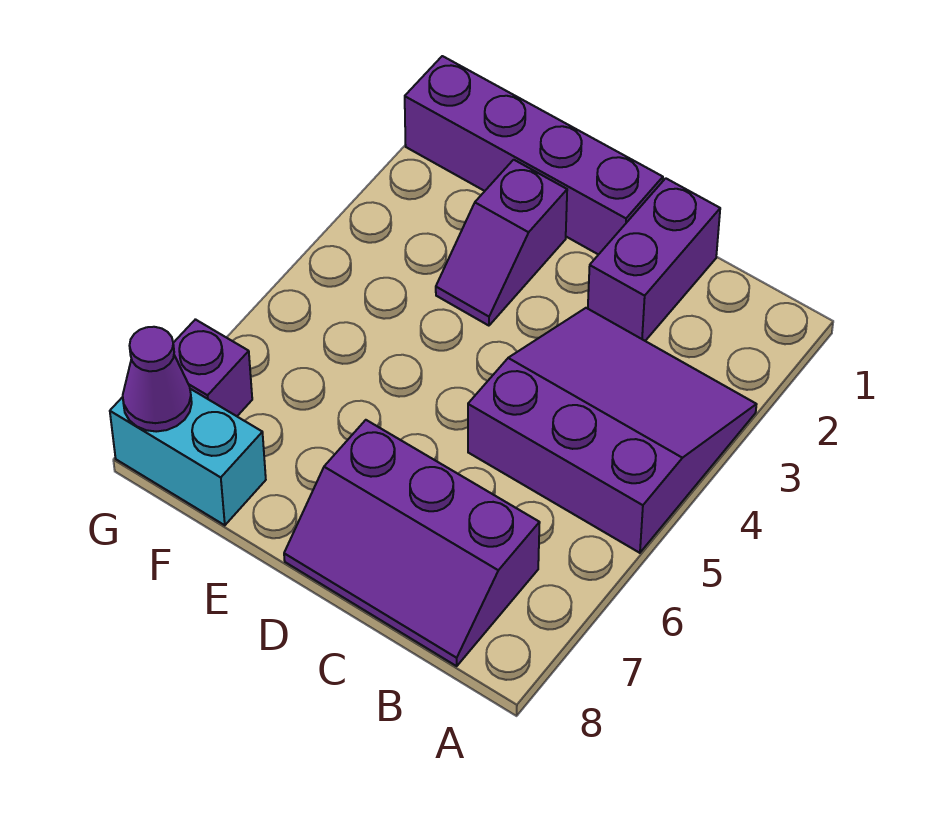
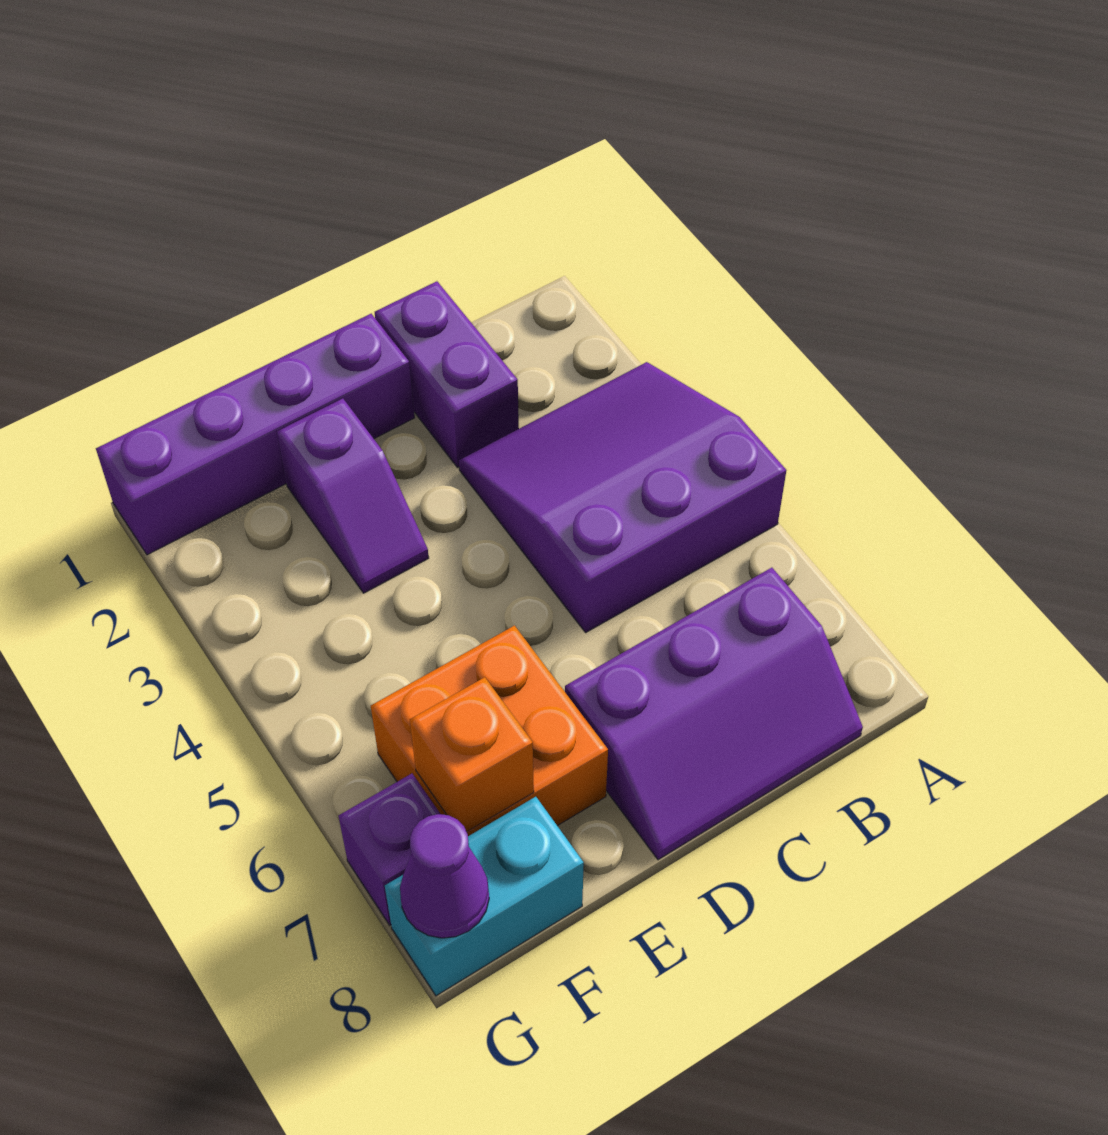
none -> orange brick E6:F7 level 1
none -> orange brick F7 level 2

